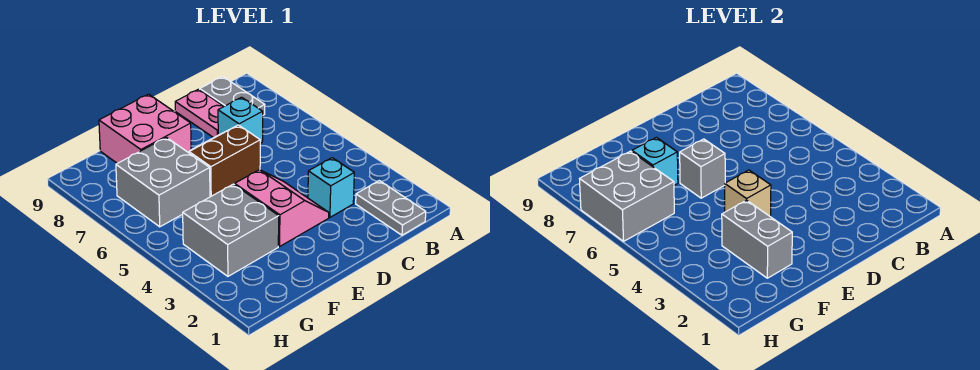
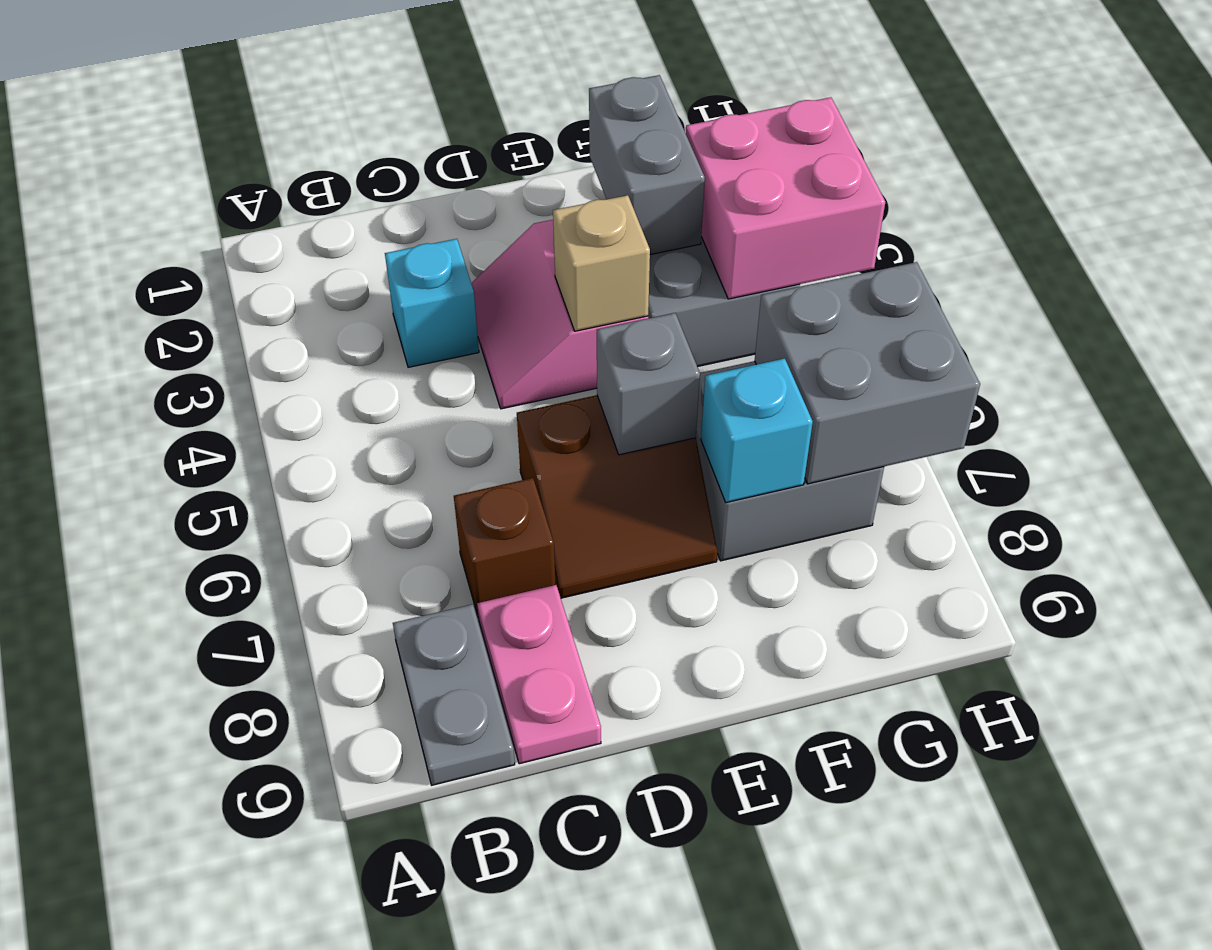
grey plate B1:B2 level 1 -> none
cyan brick C7 level 1 -> brown brick C7 level 1
pink brick E8:F9 level 1 -> pink brick G3:H4 level 2

